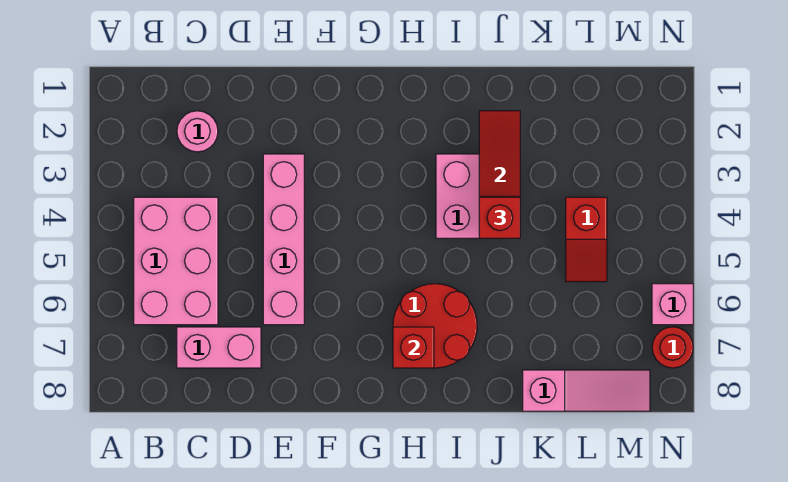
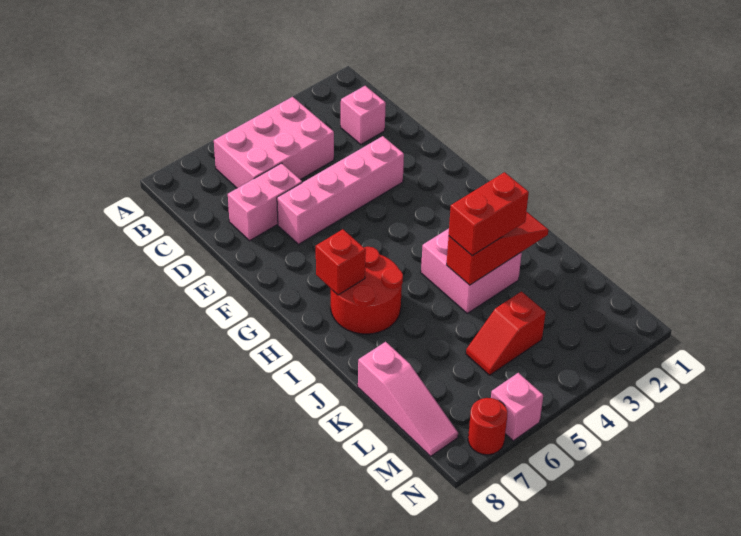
pink round brick C2 level 1 -> pink brick C2 level 1
pink brick C7:D7 level 1 -> pink brick D6:D7 level 1
red brick J4 level 3 -> red brick J3:J4 level 3

